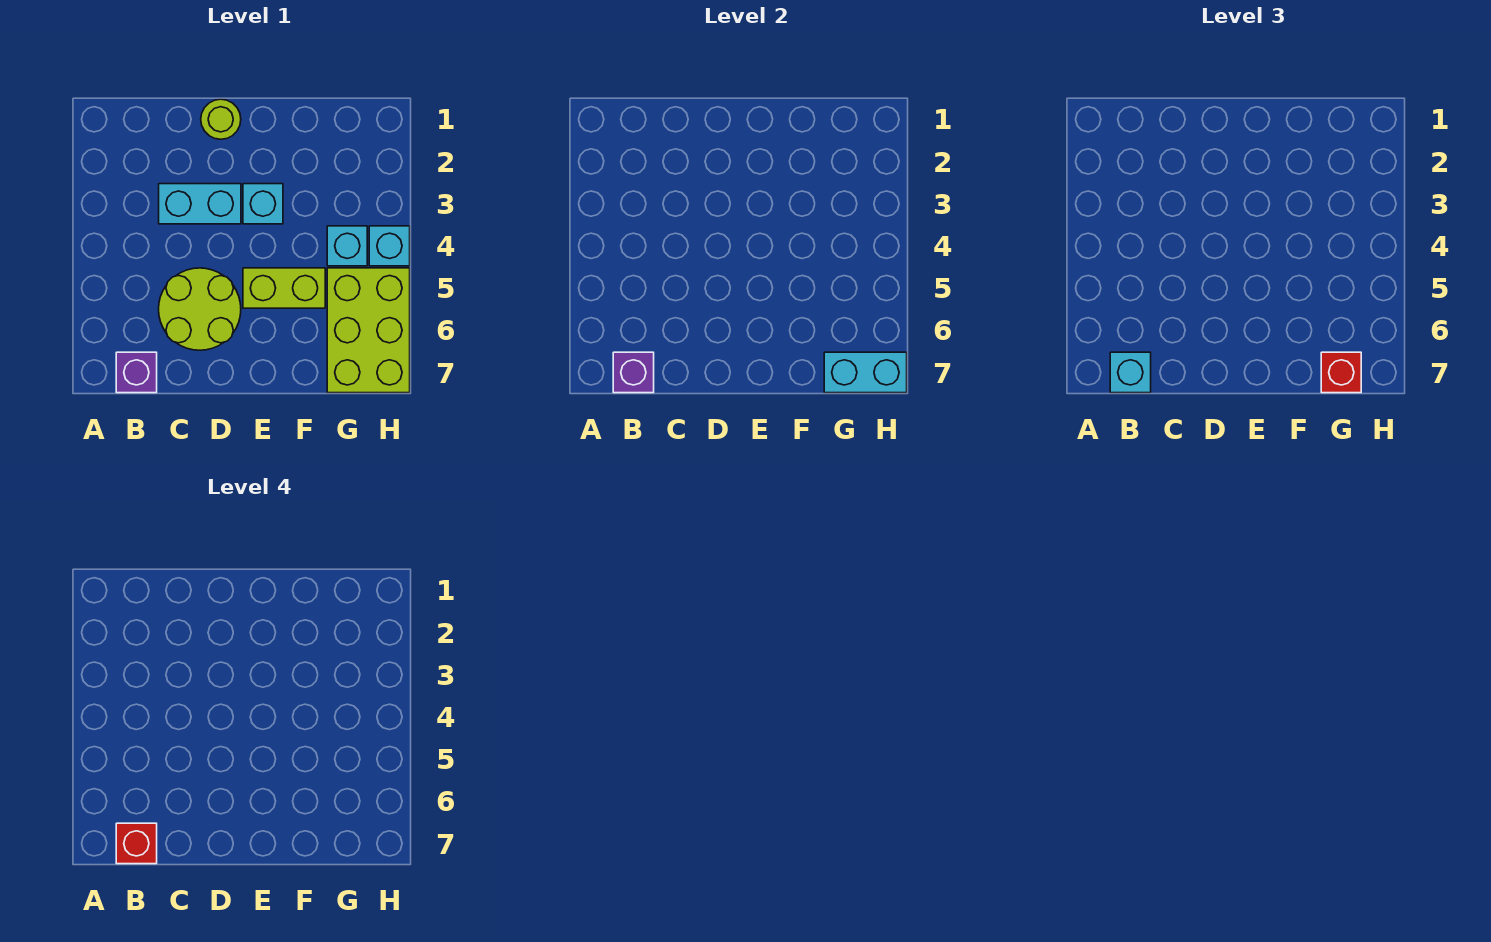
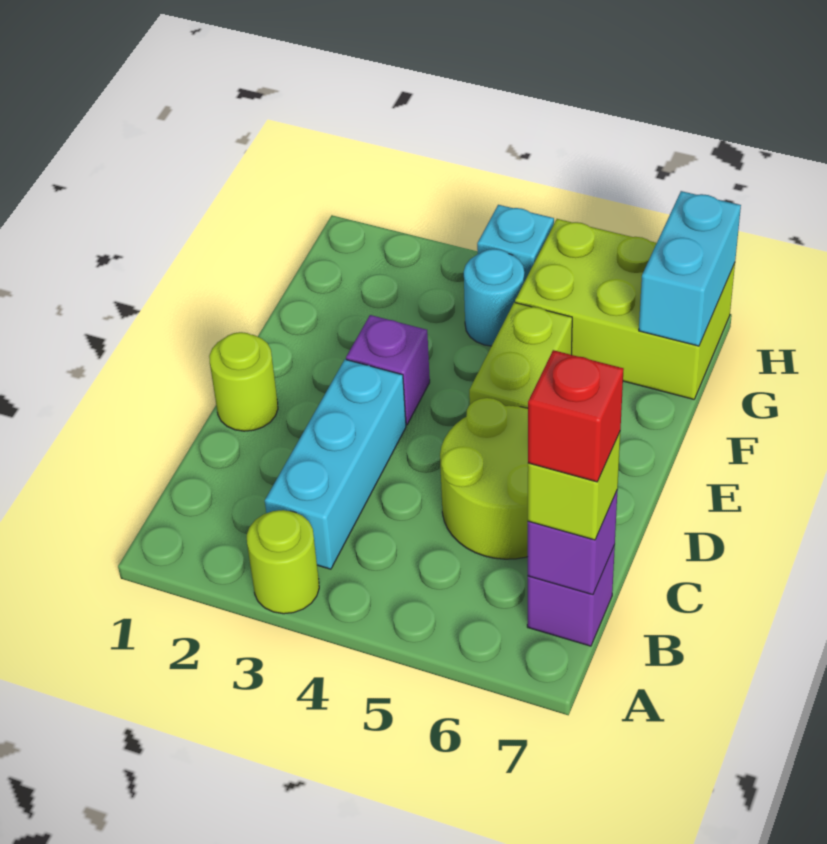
none -> lime round brick A3 level 1
cyan brick B7 level 3 -> lime brick B7 level 3
cyan brick C3:D3 level 1 -> cyan brick B3:D3 level 1
cyan brick E3 level 1 -> purple brick E3 level 1
cyan brick G4 level 1 -> cyan round brick G4 level 1
red brick G7 level 3 -> none

